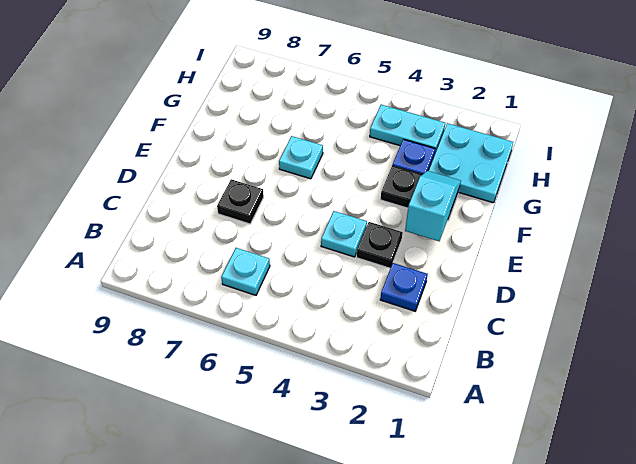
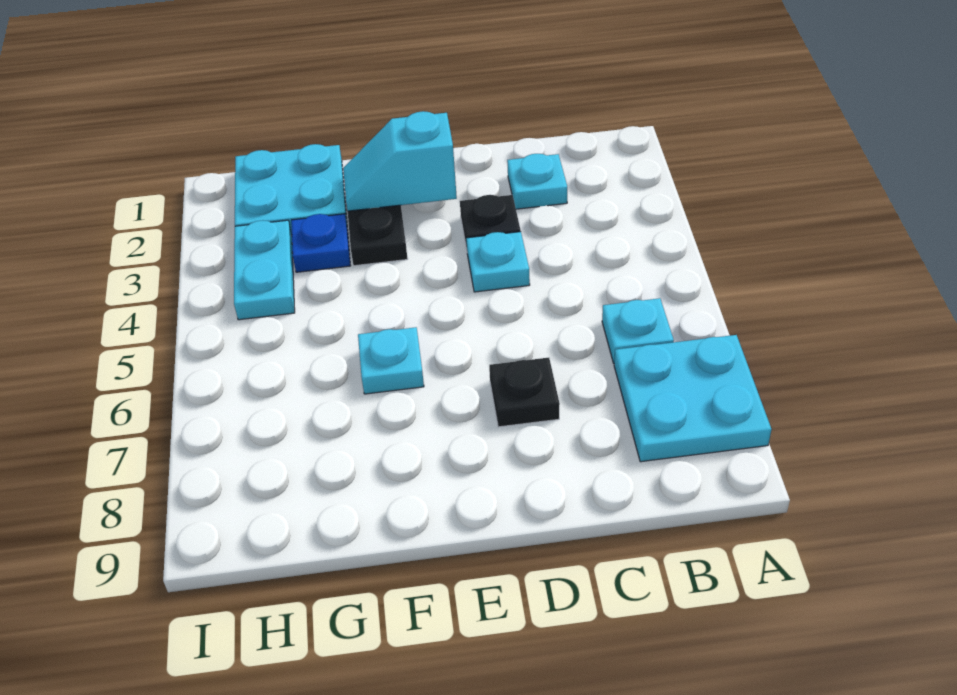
none -> cyan plate A7:B8 level 1
blue plate C2 level 1 -> cyan plate C2 level 1

